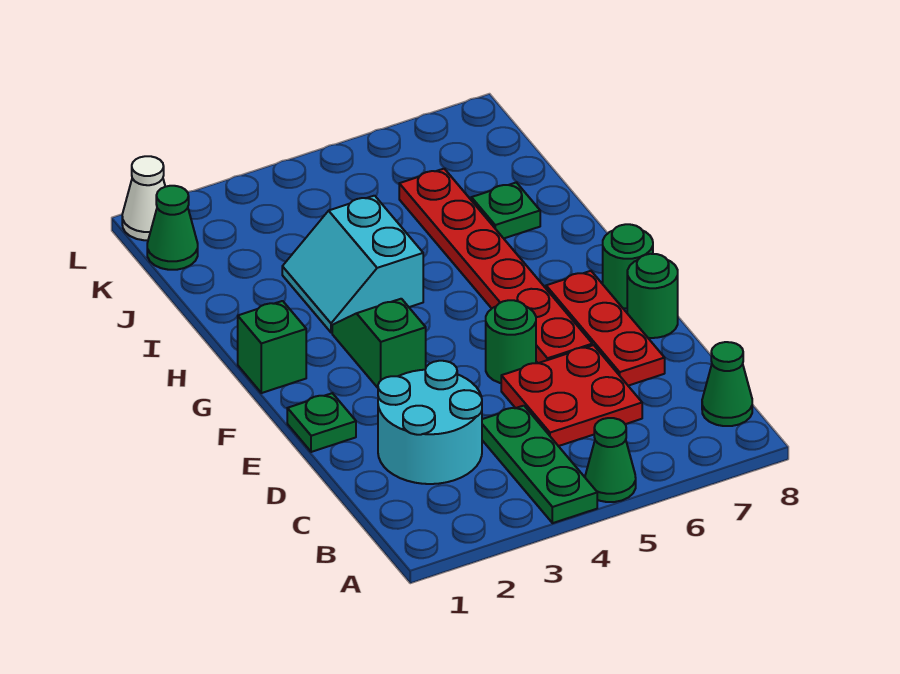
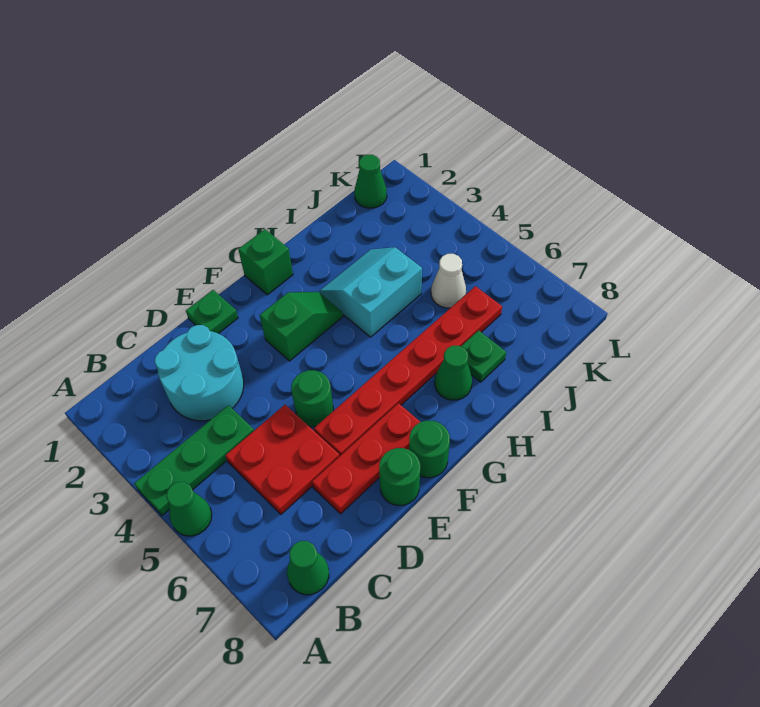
none -> green cone H7 level 1
white cone L1 level 1 -> white cone J5 level 1

